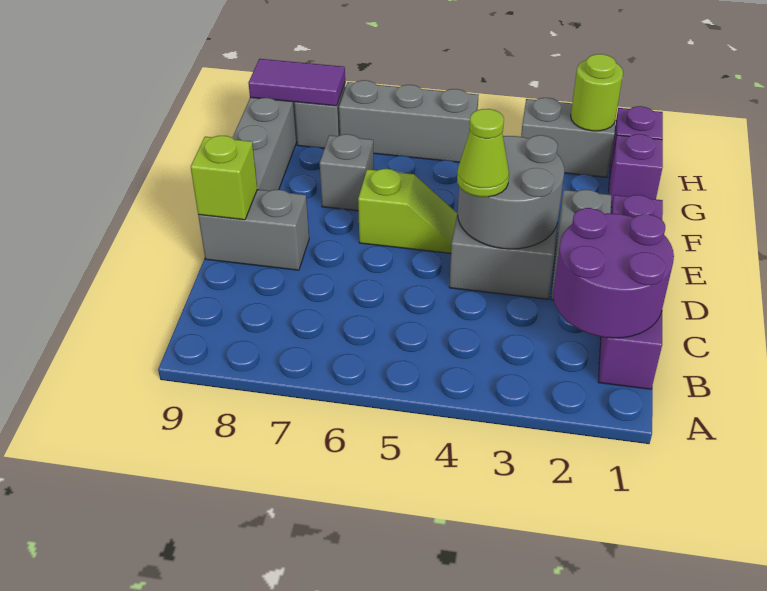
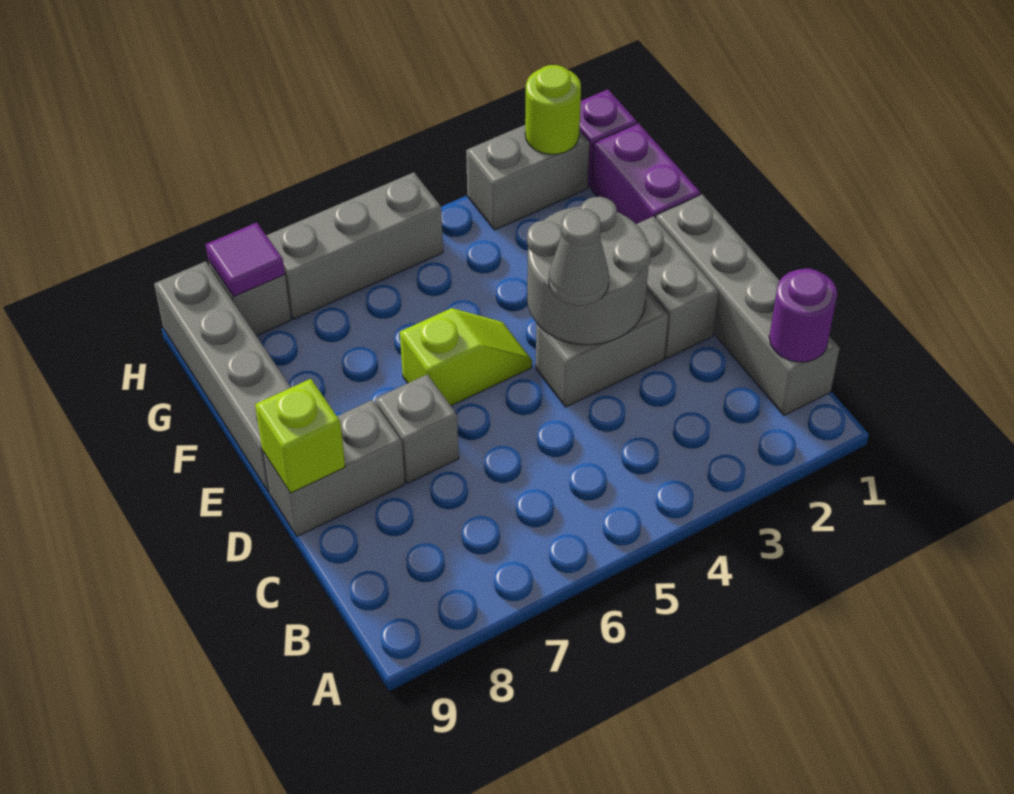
purple brick B1:E1 level 1 -> grey brick B1:E1 level 1
purple round brick B1:C2 level 2 -> purple round brick B1 level 2
lime cone D4 level 3 -> grey cone D4 level 3
grey brick F7 level 1 -> grey brick D7 level 1
purple brick G1 level 1 -> purple brick F1:G1 level 1
purple tile H8:H9 level 2 -> purple tile H8 level 2

